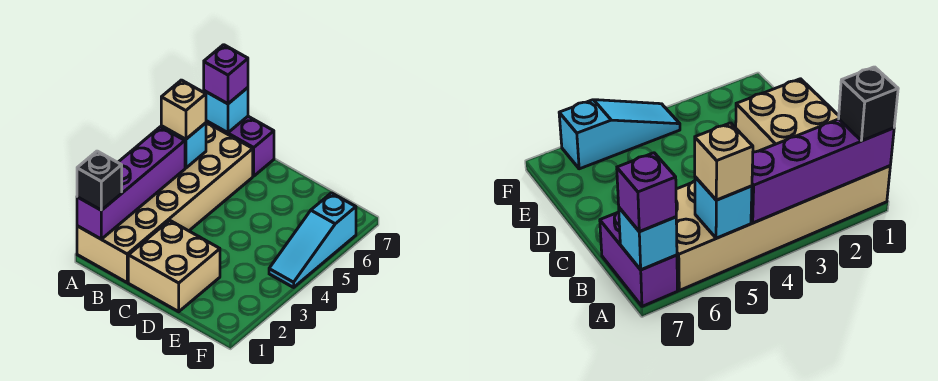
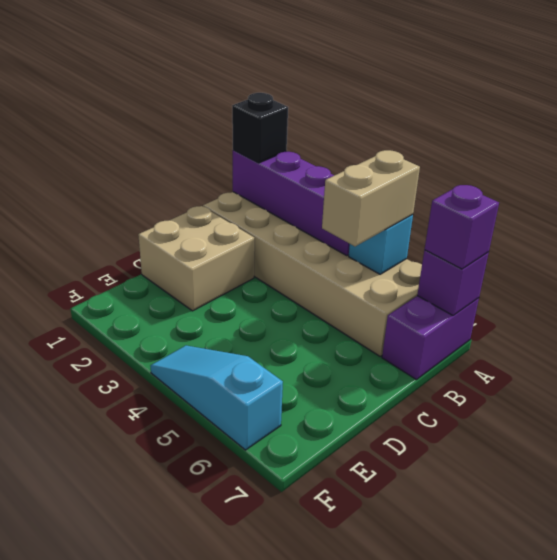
tan brick A5 level 3 -> tan brick A5:B5 level 3
cyan brick A7 level 2 -> purple brick A7 level 2

